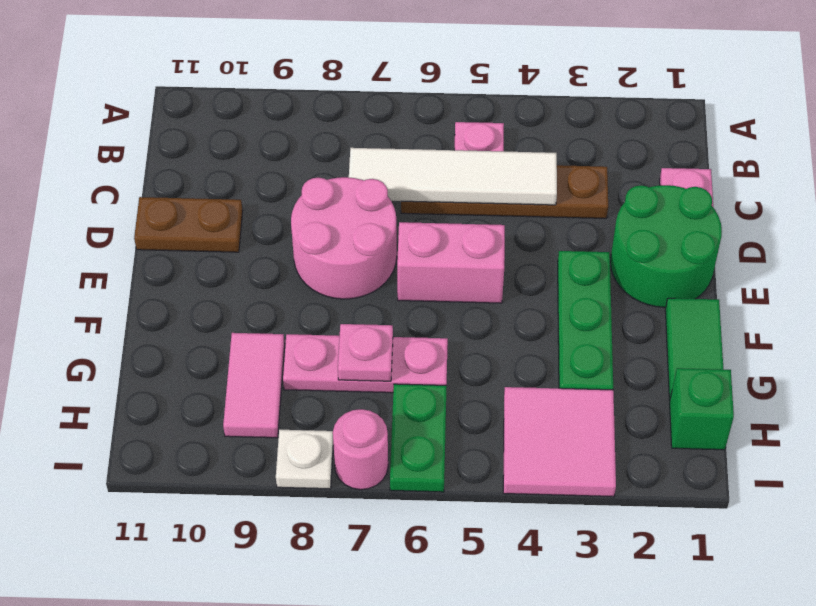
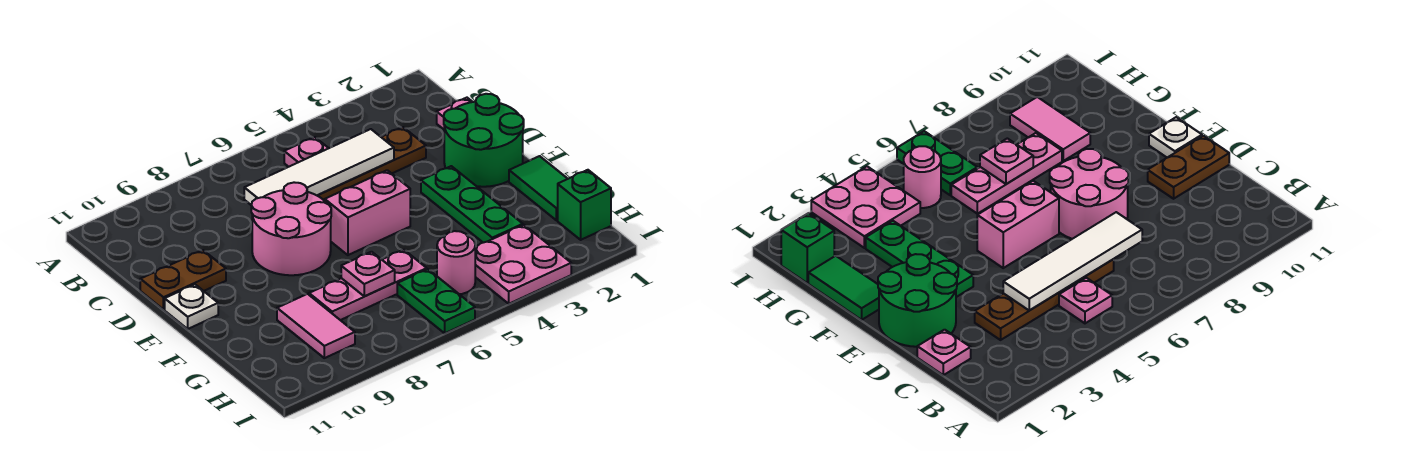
pink tile H3:I4 level 1 -> pink plate H3:I4 level 1
pink round brick I7 level 1 -> pink round brick H5 level 1
white plate I8 level 1 -> white plate E11 level 1

